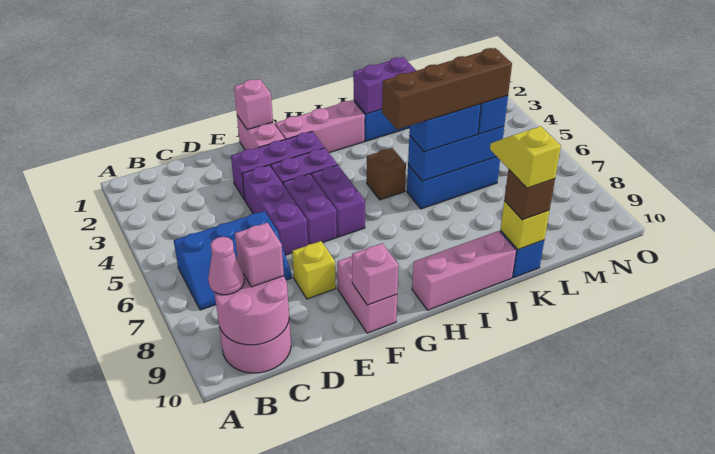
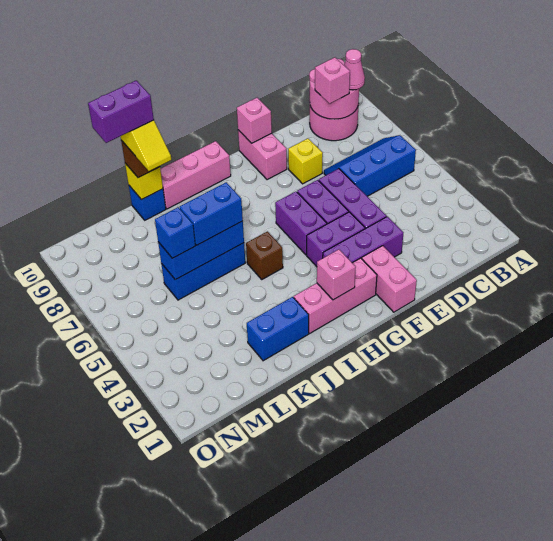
pink brick F1 level 2 -> pink brick H2 level 2
brown brick I6:L6 level 4 -> none
purple brick J2:K2 level 2 -> purple brick K10:L10 level 5

